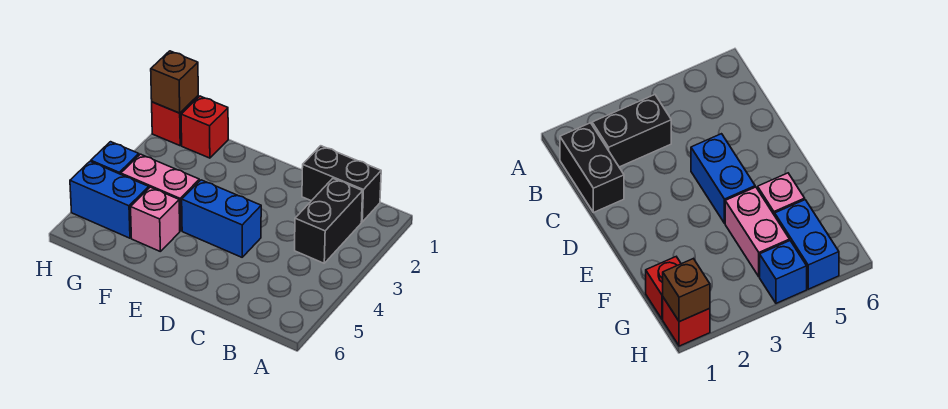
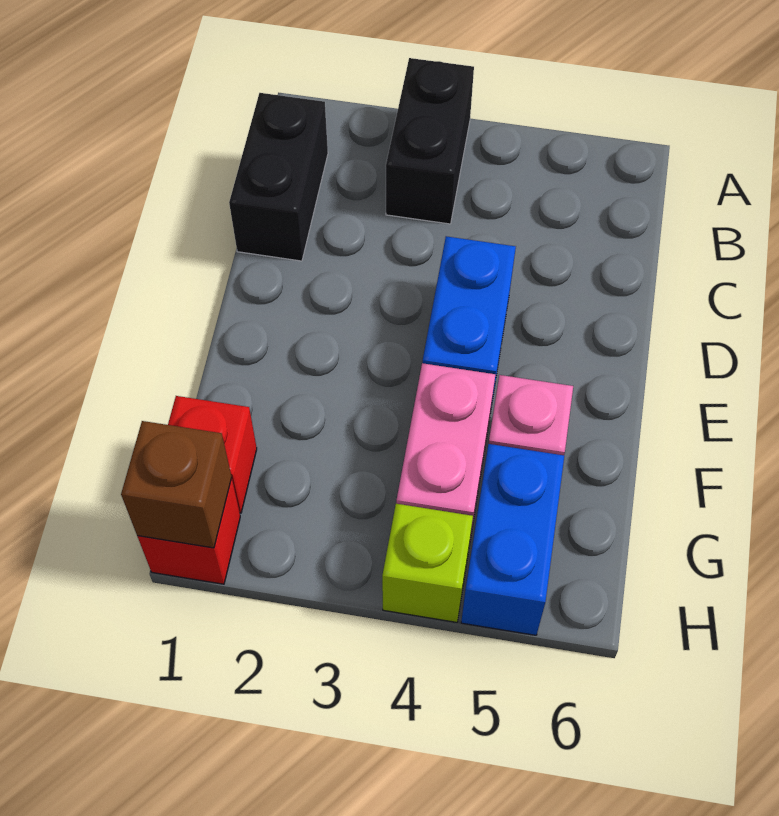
black brick B2:B3 level 1 -> black brick A3:B3 level 1
blue brick H4 level 1 -> lime brick H4 level 1

